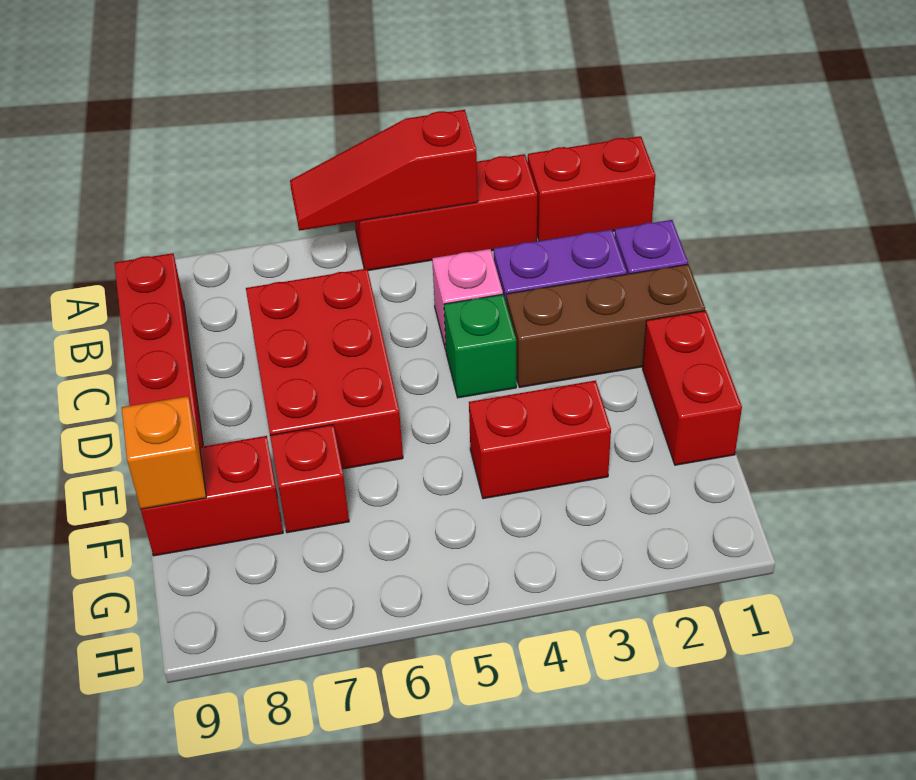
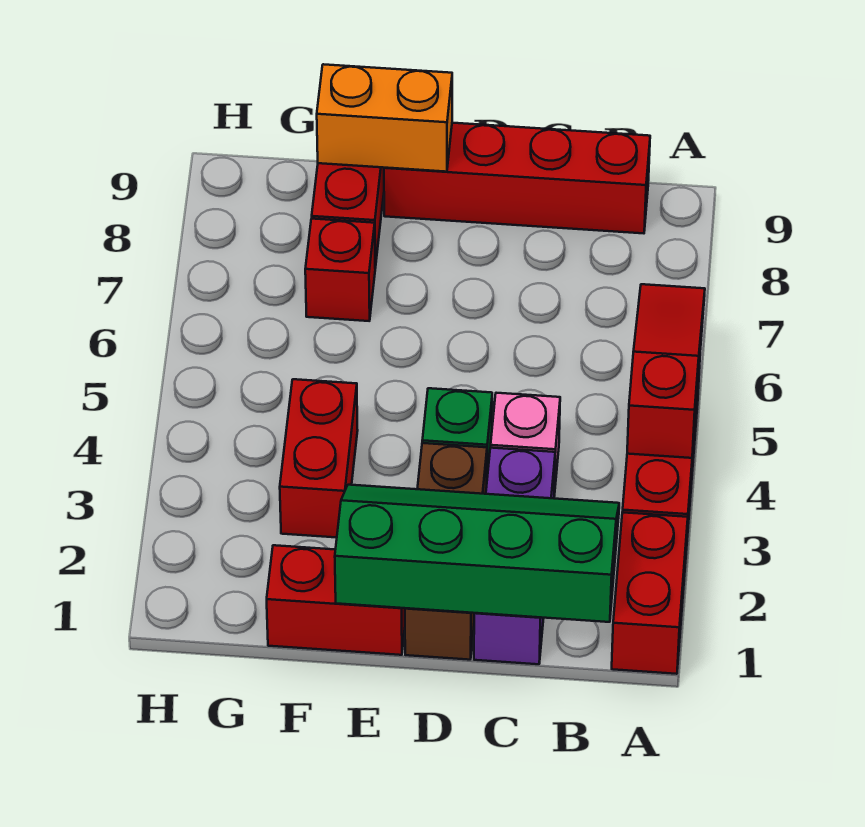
none -> green slope B1:E2 level 2 top 1
red brick C6:E7 level 1 -> none
orange brick F9 level 2 -> orange brick E9:F9 level 2

